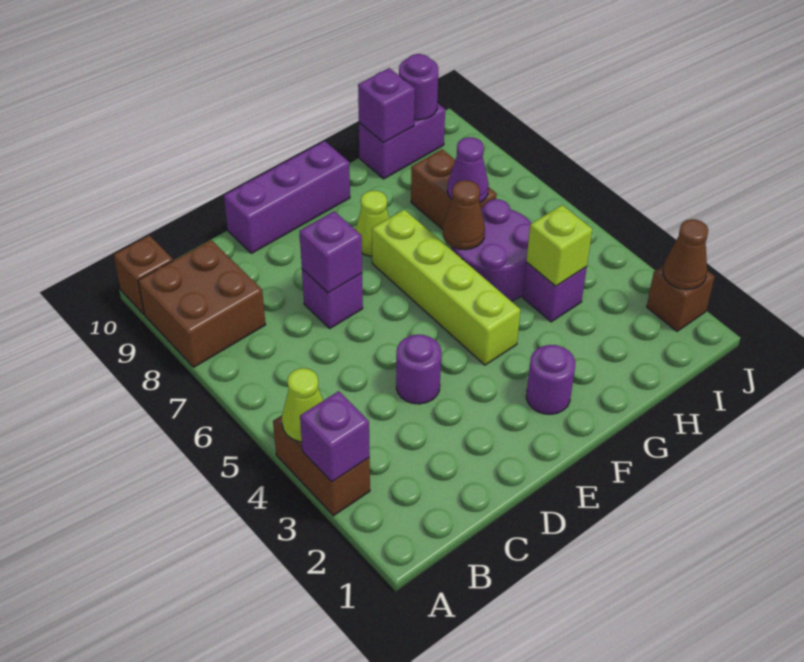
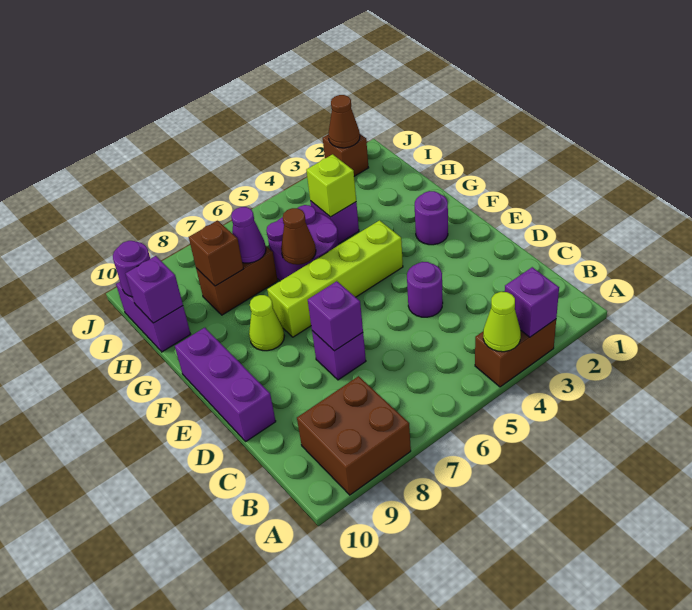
brown brick A10 level 1 -> brown brick H8 level 2

